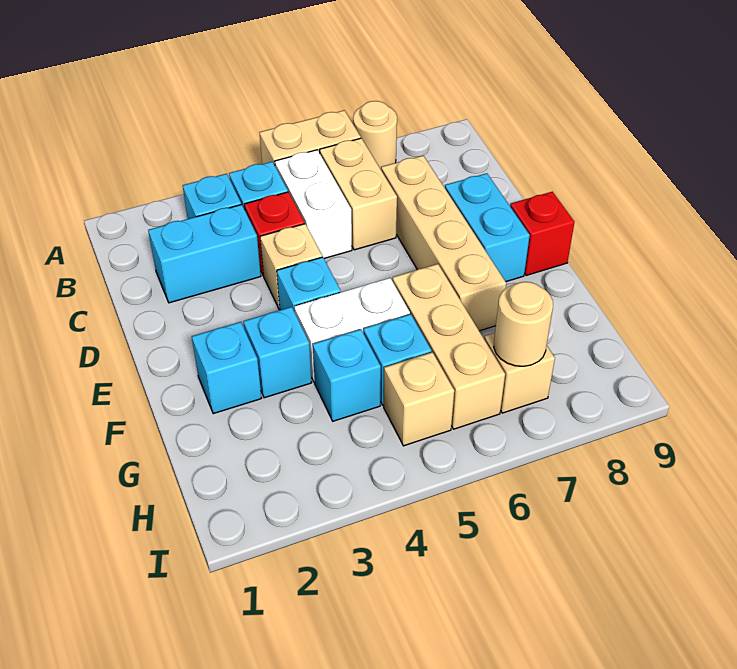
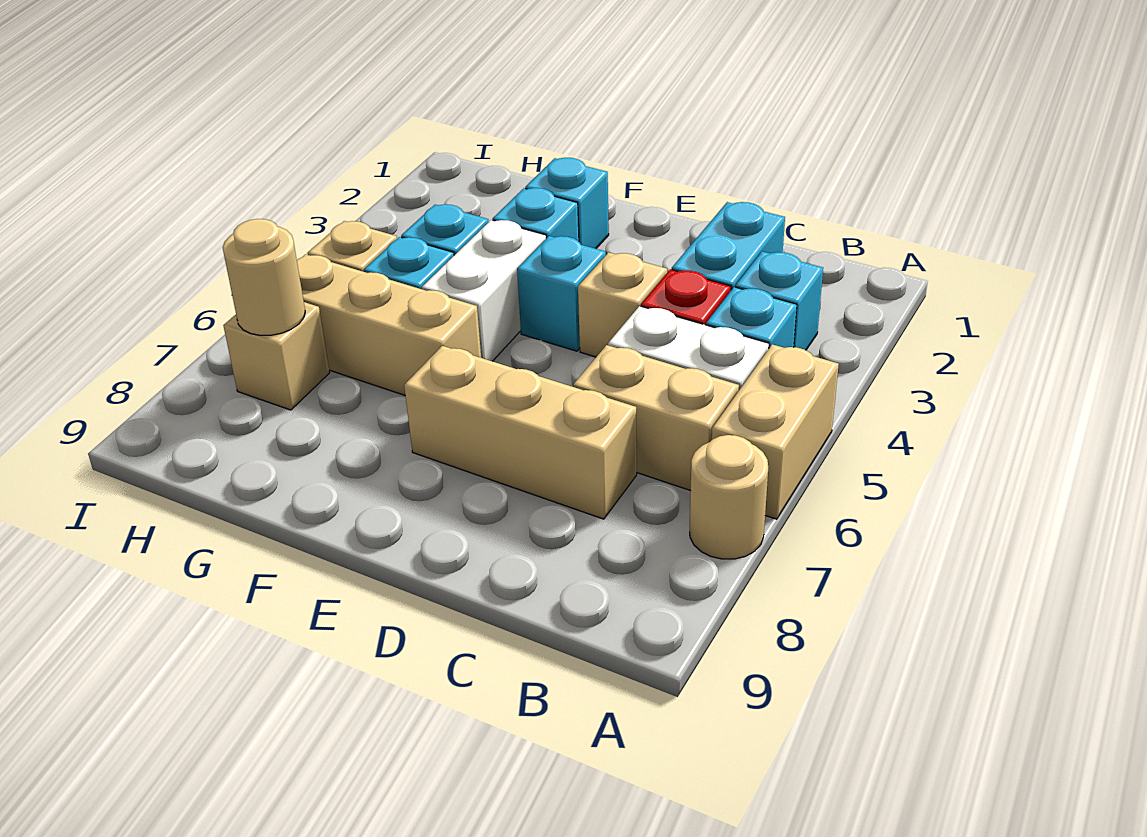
tan brick C7:F7 level 1 -> tan brick C7:E7 level 1
cyan brick D8:E8 level 1 -> none
red brick E9 level 1 -> none

